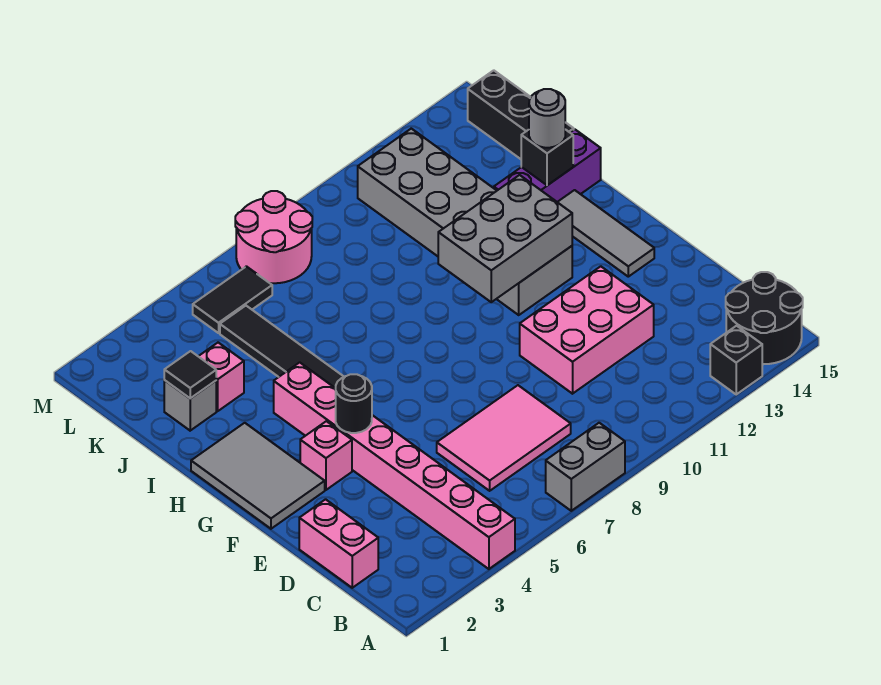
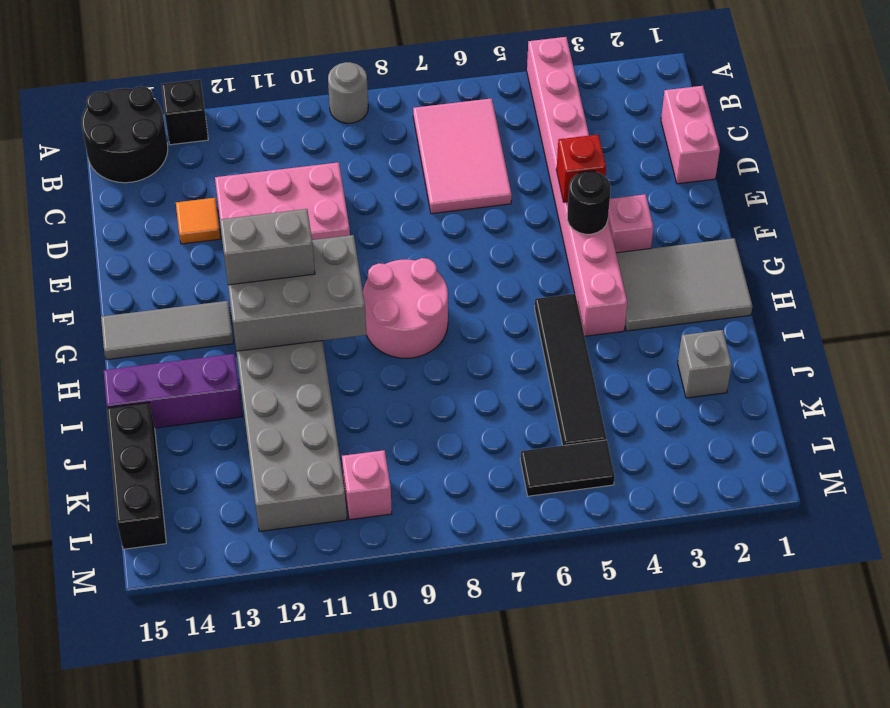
grey brick A7:A8 level 1 -> grey brick G11:G12 level 3
pink tile C6:D8 level 1 -> pink tile B6:D7 level 1
none -> orange tile D13 level 1
none -> red brick E4 level 2
grey tile F1:H2 level 1 -> grey tile G1:H3 level 1
grey tile F14:H14 level 1 -> grey tile G13:G15 level 1
black brick I14 level 2 -> none
grey round brick I14 level 3 -> grey round brick A9 level 1
black tile J2 level 2 -> none
pink brick J3 level 1 -> pink brick L10 level 1
pink round brick L7:M8 level 1 -> pink round brick G8:H9 level 1

